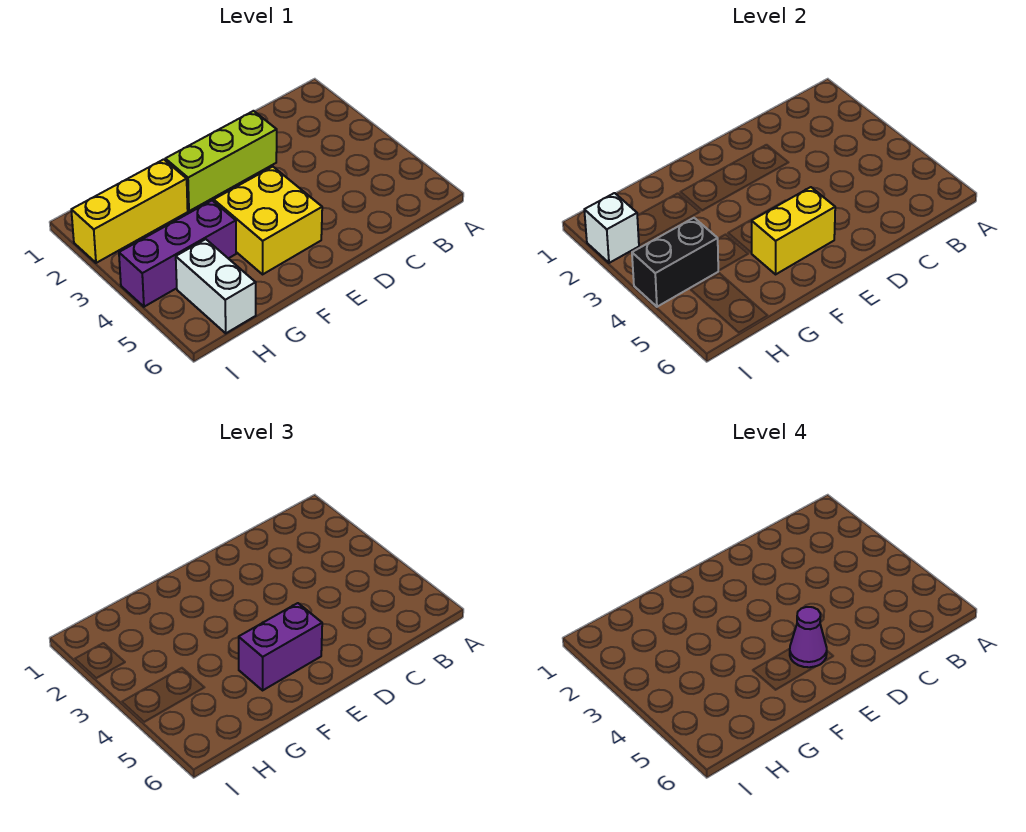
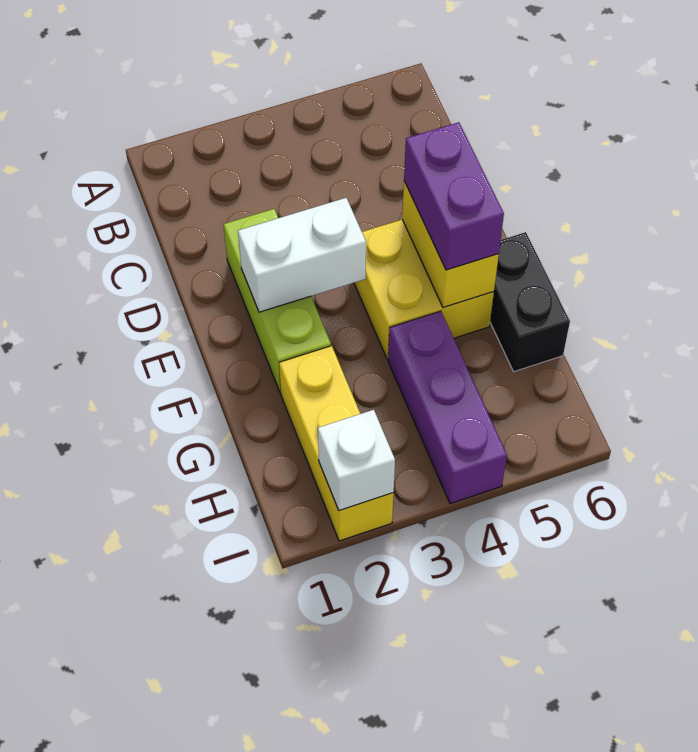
purple cone E5 level 4 -> none
black brick H4:I4 level 2 -> black brick F6:G6 level 1
white brick H5:H6 level 1 -> white brick E2:E3 level 2

